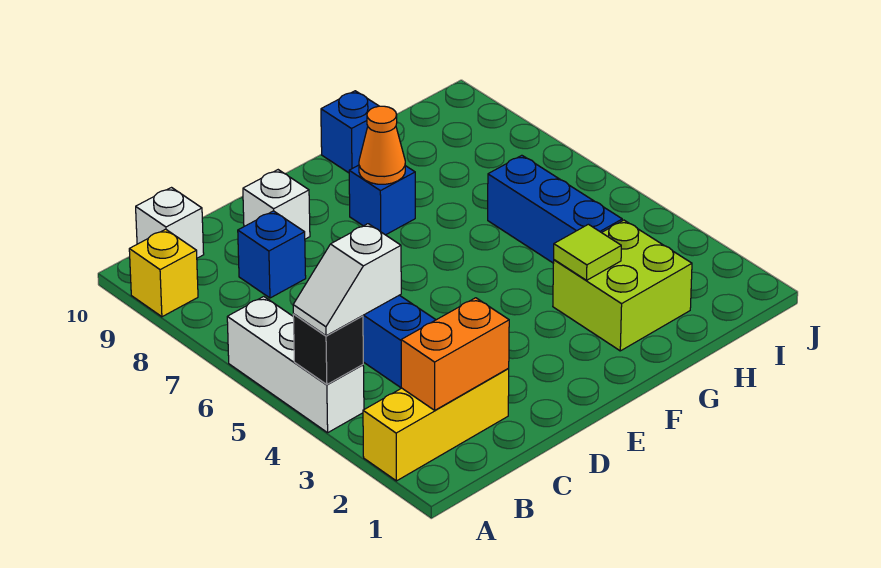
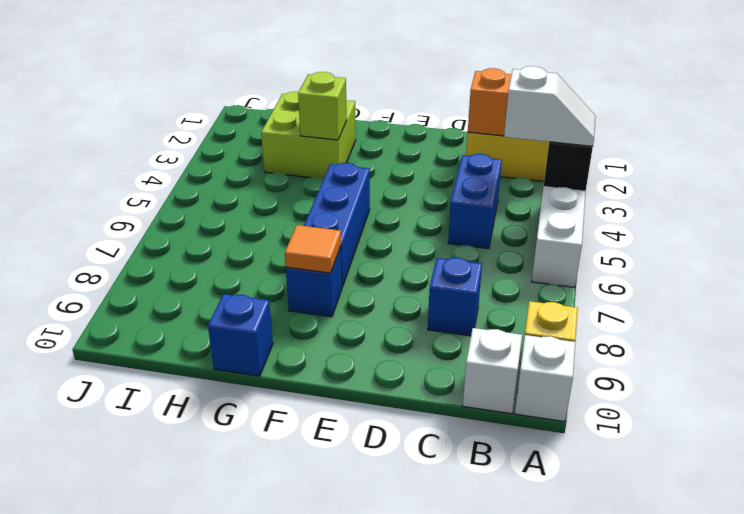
white brick D9 level 1 -> white brick A10 level 1
orange cone F8 level 2 -> orange tile F8 level 2
lime tile G3 level 2 -> lime brick G3 level 2
blue brick H4:H6 level 1 -> blue brick F5:F7 level 1

